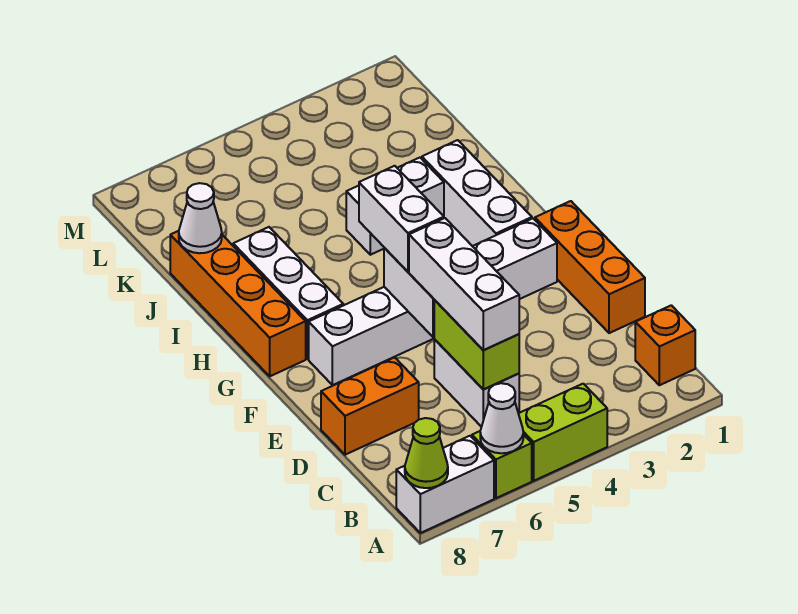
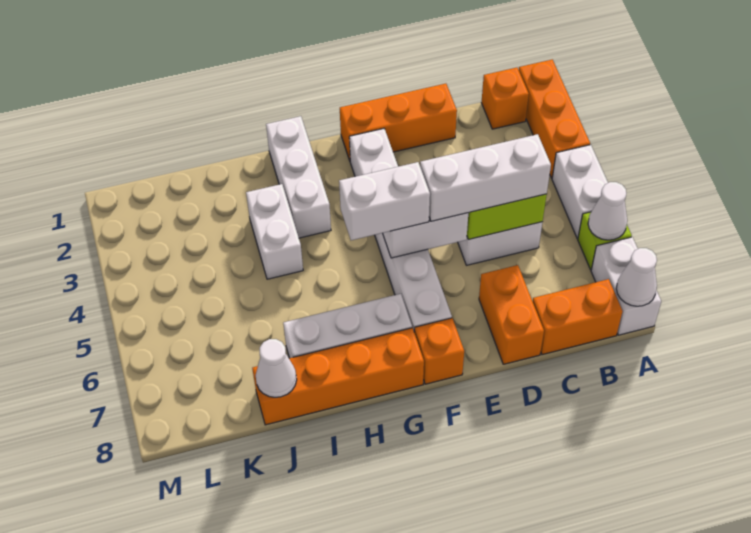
none -> orange brick A1:A3 level 1
lime brick A4:A5 level 1 -> white brick A4:A5 level 1
lime cone A8 level 2 -> white cone A8 level 2
none -> orange brick B8:C8 level 1
none -> orange brick F8 level 1
white brick G2:I2 level 1 -> white brick H1:H3 level 1

